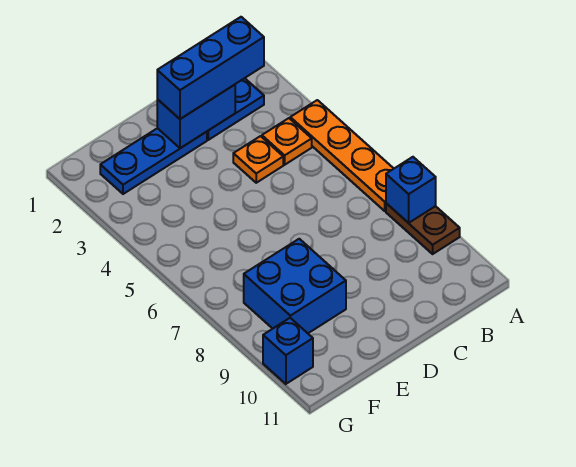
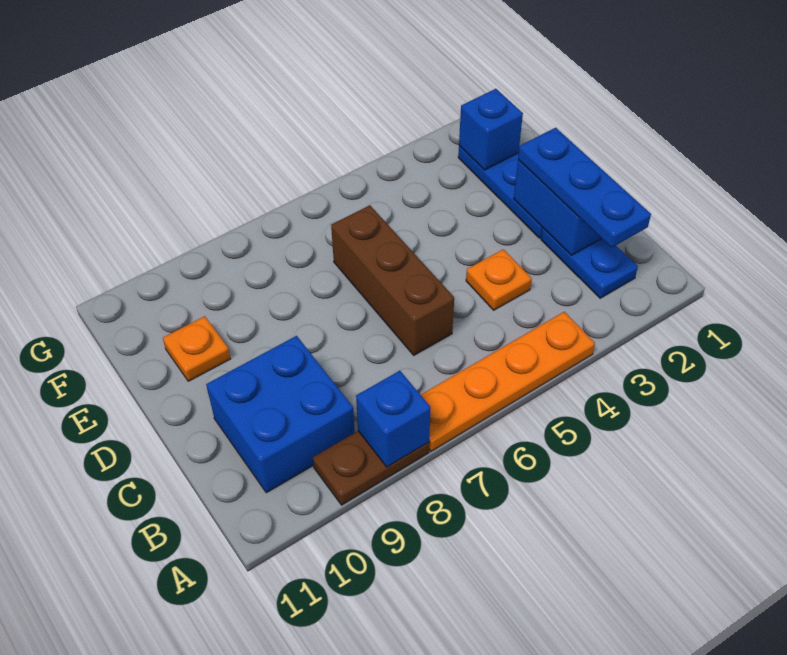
blue brick B2:D2 level 3 -> blue plate B2:D2 level 3
orange plate B4 level 1 -> orange plate E10 level 1
none -> brown brick C6:E6 level 1
blue brick E8:F9 level 1 -> blue brick B9:C10 level 1
blue brick G10 level 1 -> blue brick F2 level 2

